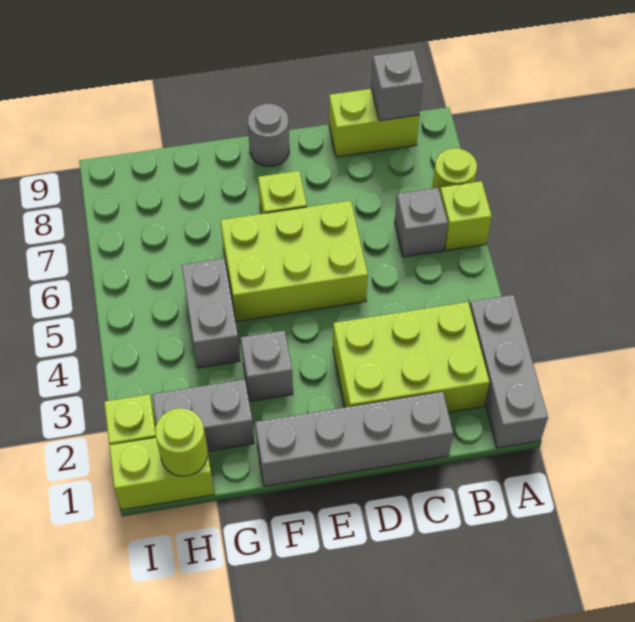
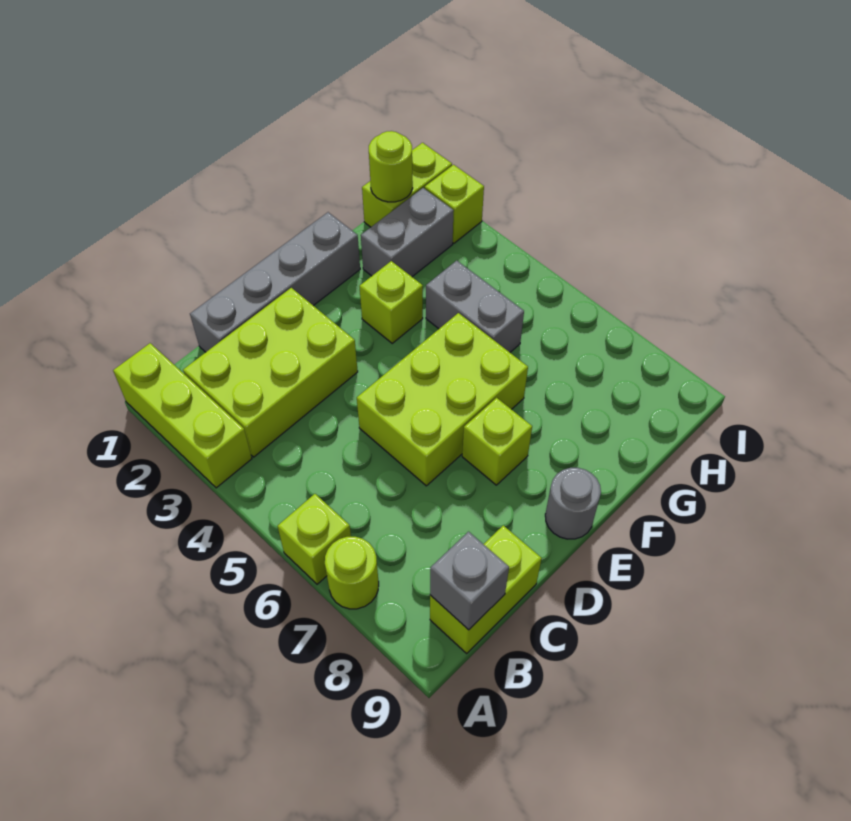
grey brick A1:A3 level 1 -> lime brick A1:A3 level 1
grey brick B6 level 1 -> none
grey brick F3 level 1 -> lime brick F3 level 1

